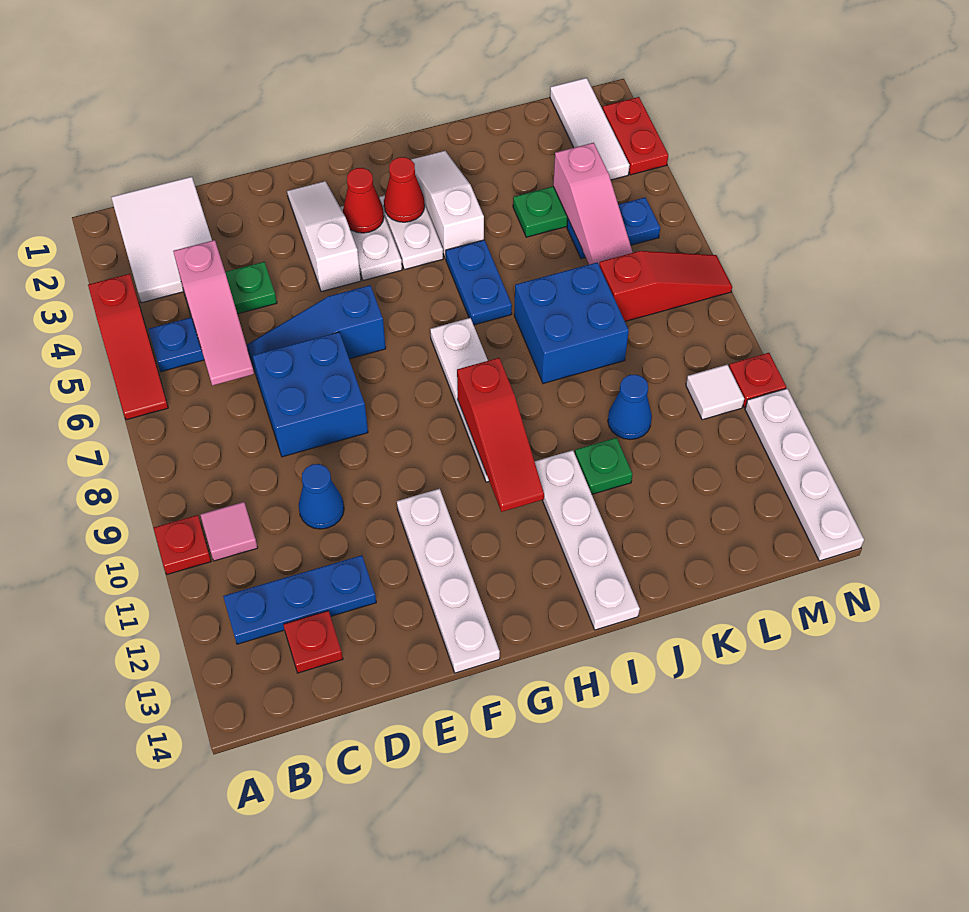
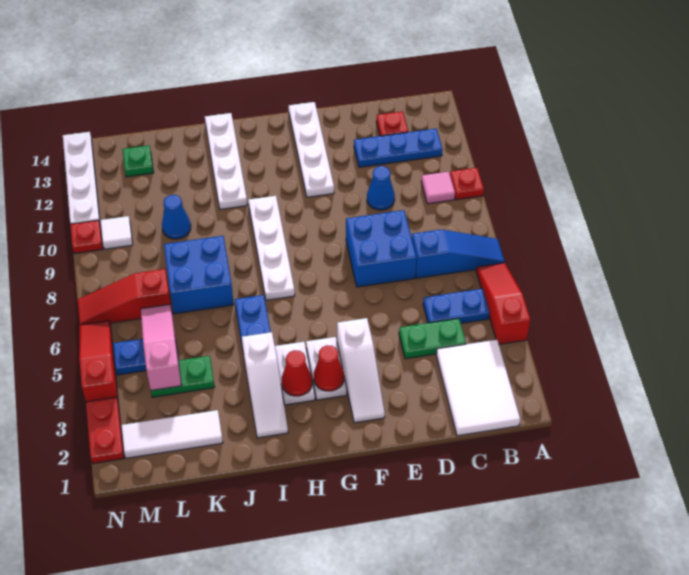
pink slope C4:C6 level 2 top 4 -> none
blue slope D6:F6 level 1 top F -> blue slope A7:C7 level 1 top C
red slope H9:H11 level 2 top 9 -> red slope N4:N6 level 1 top 4
green plate J11 level 1 -> green plate L13 level 1
white tile M1:M3 level 1 -> white tile K2:M2 level 1

